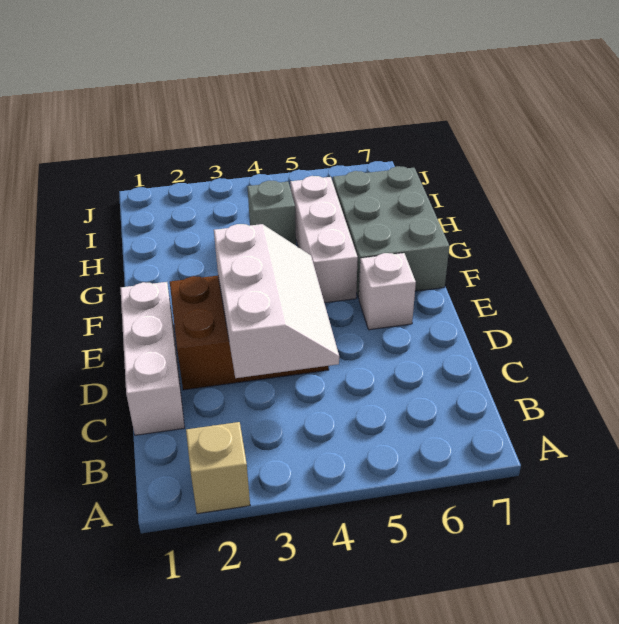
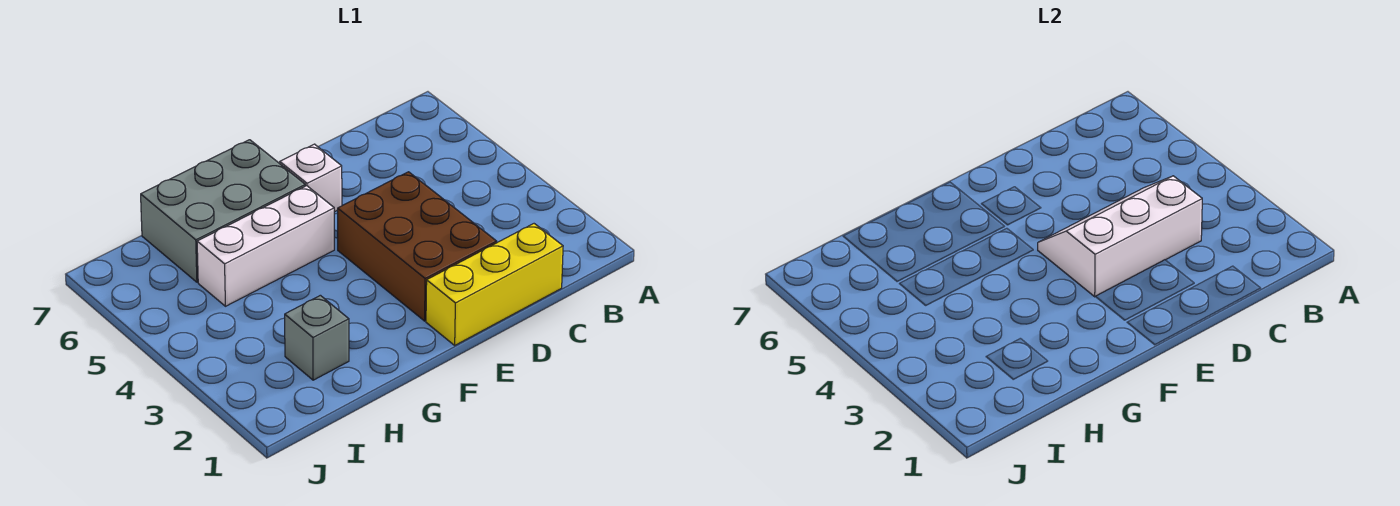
tan brick A2 level 1 -> none
white brick C1:E1 level 1 -> yellow brick C1:E1 level 1
grey brick H4 level 1 -> grey brick H2 level 1

